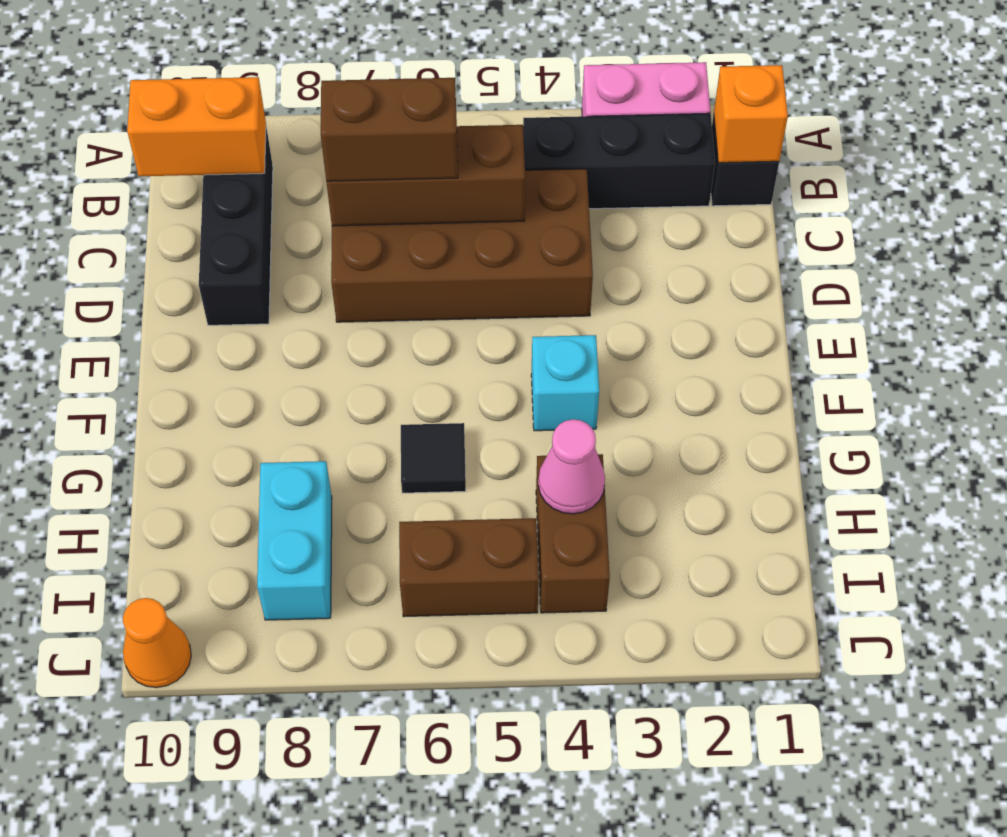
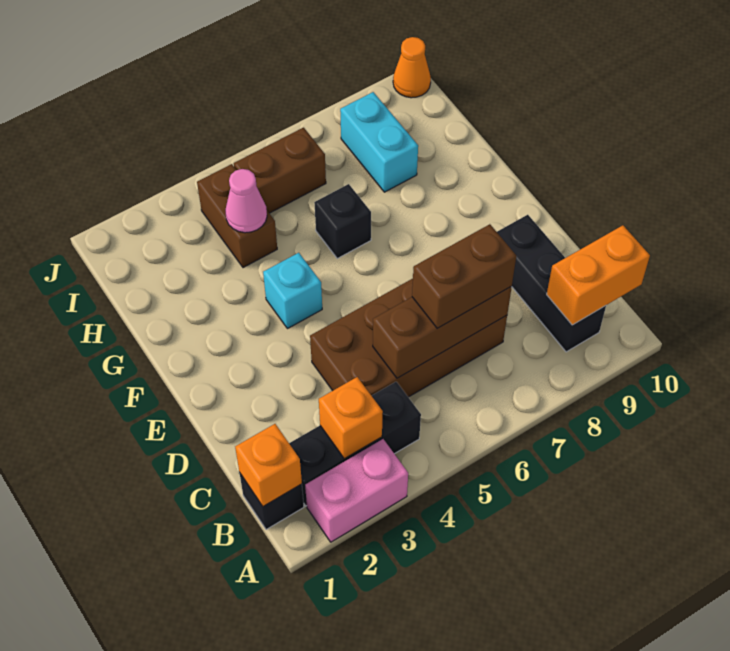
none -> orange brick B3 level 2
black tile G6 level 1 -> black brick G6 level 1

